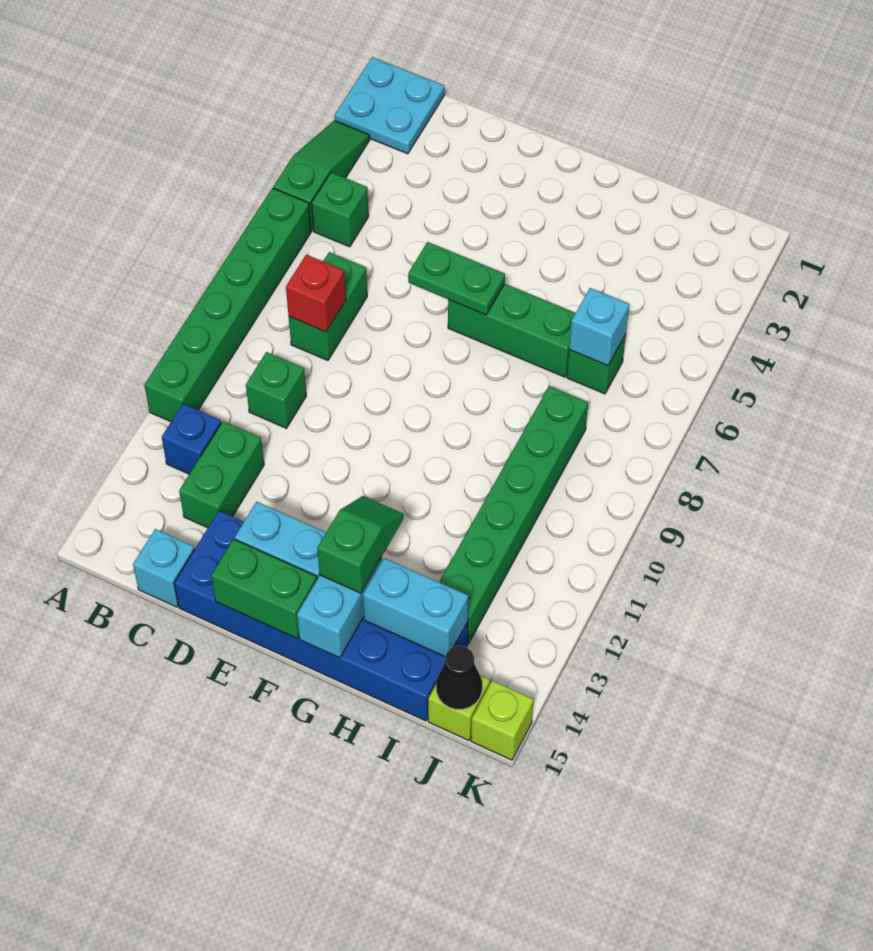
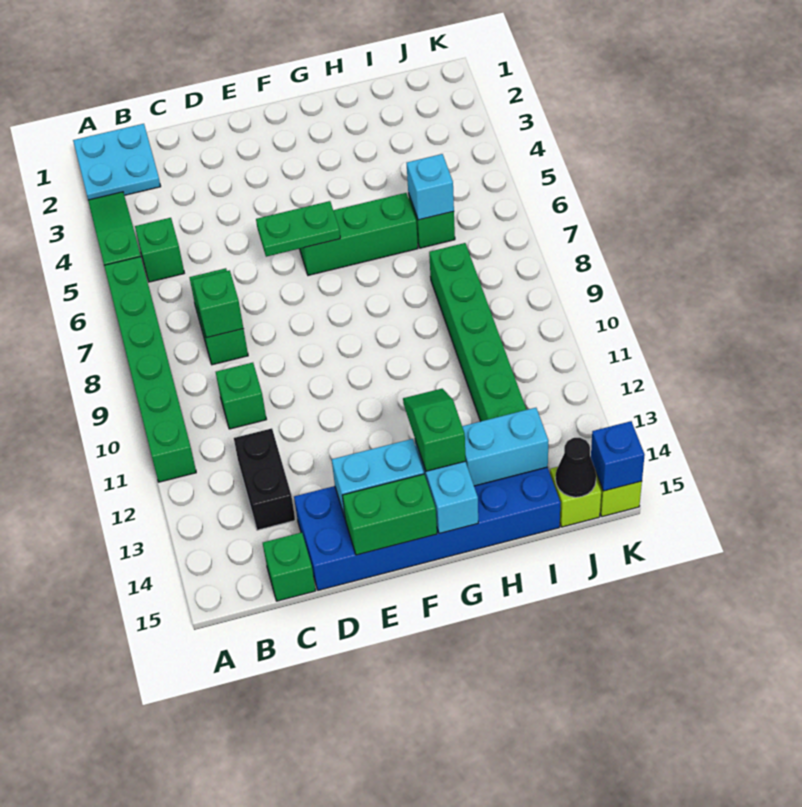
blue brick B12 level 1 -> blue brick K15 level 2
red brick C8 level 2 -> green brick C8 level 2
green brick C12:C13 level 1 -> black brick C12:C13 level 1
cyan brick C15 level 1 -> green brick C15 level 1

